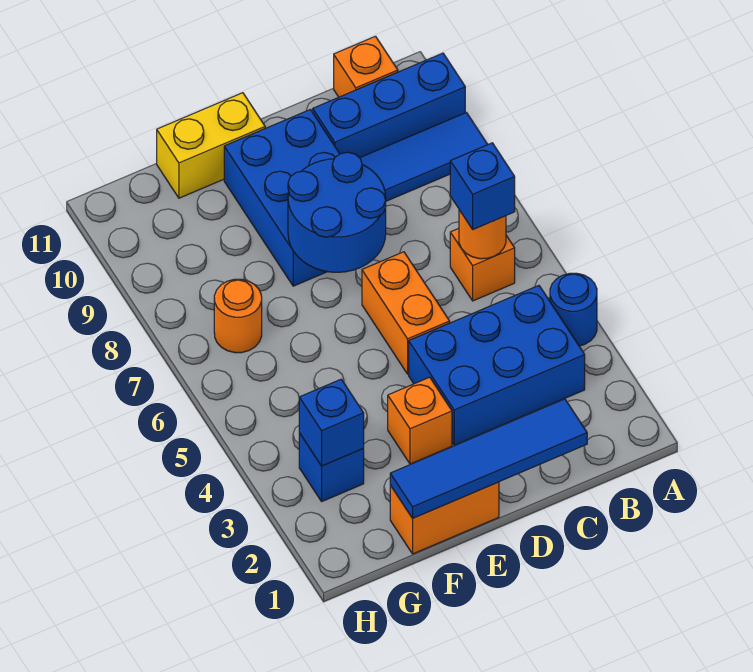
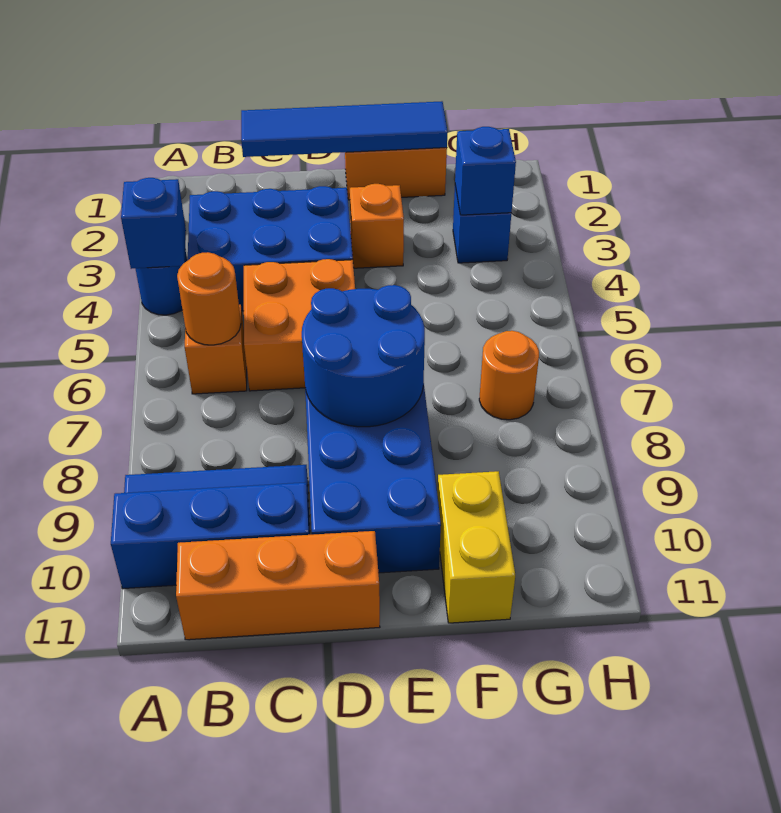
blue brick B6 level 3 -> blue brick A4 level 2
orange brick B11 level 1 -> orange brick B11:D11 level 1
orange brick D5:D6 level 1 -> orange brick C5:D6 level 1
yellow brick E11:F11 level 1 -> yellow brick F10:F11 level 1

